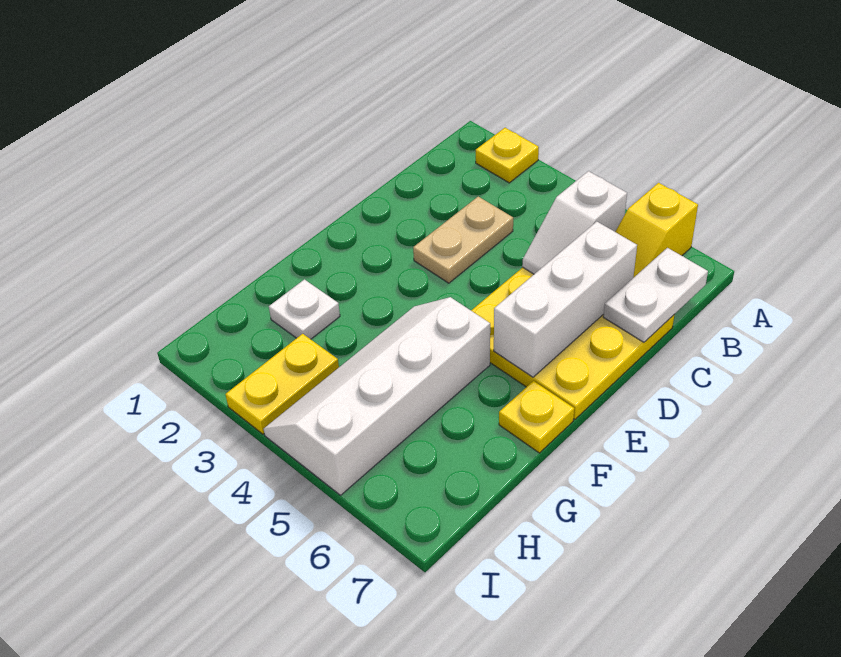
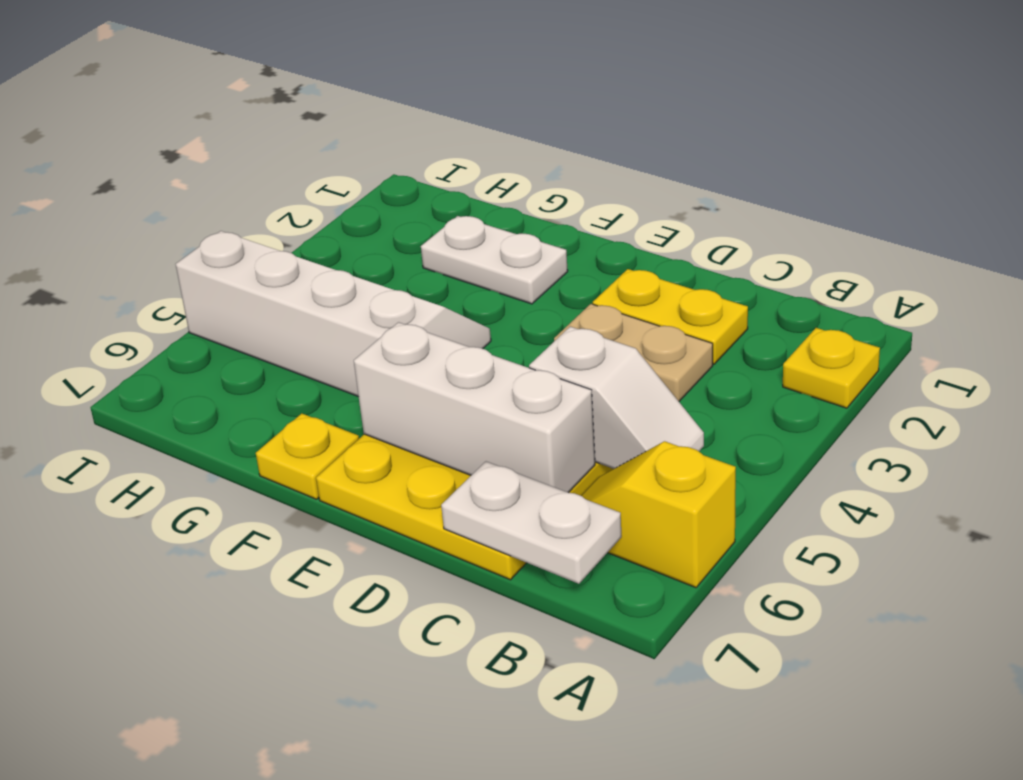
white slope B5:C5 level 2 top B -> white slope B5:C5 level 2 top C
white plate G2 level 1 -> white plate F2:G2 level 1
yellow plate H3:I3 level 1 -> yellow plate C2:D2 level 1

